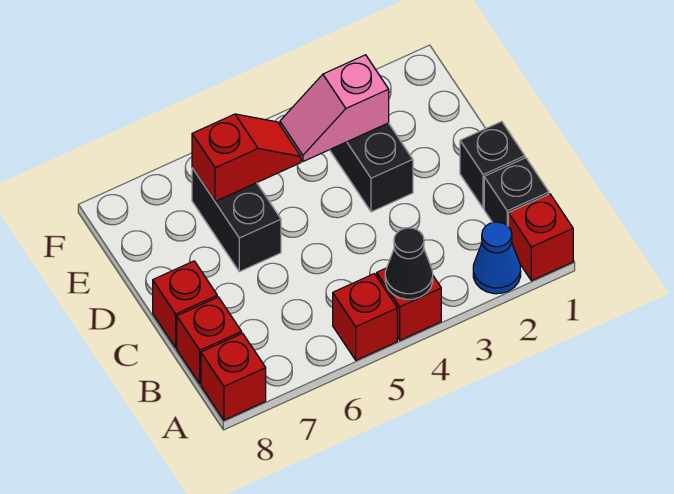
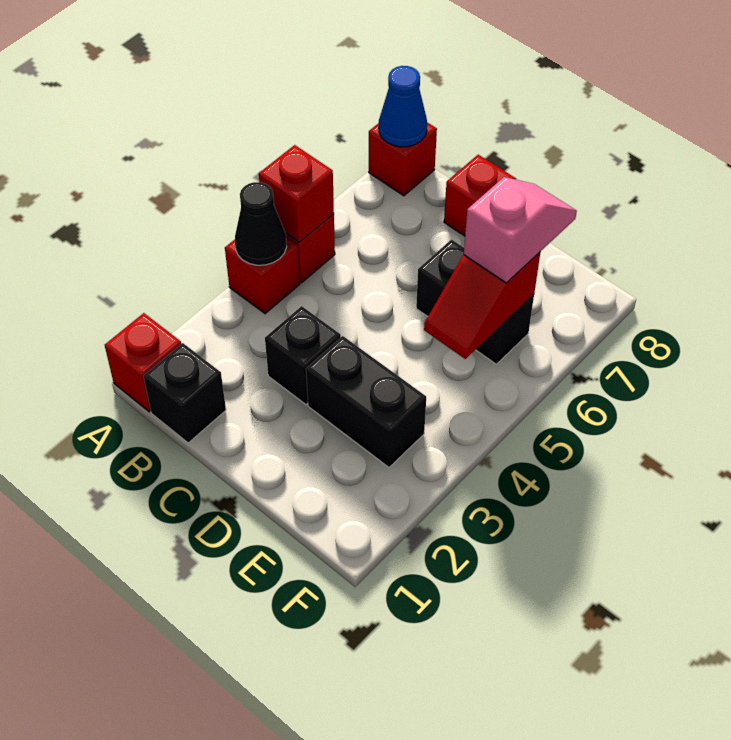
blue cone A2 level 1 -> blue cone A8 level 2
red brick B8 level 1 -> red brick A5 level 2
black brick C1 level 1 -> black brick C3 level 1
pink slope E3:E4 level 2 top 3 -> pink slope E6:E7 level 3 top 6

